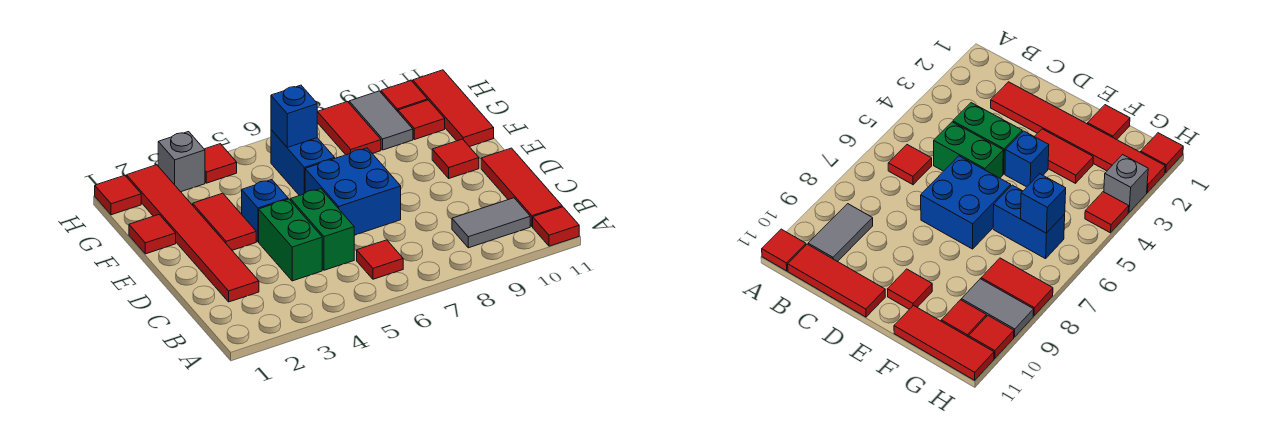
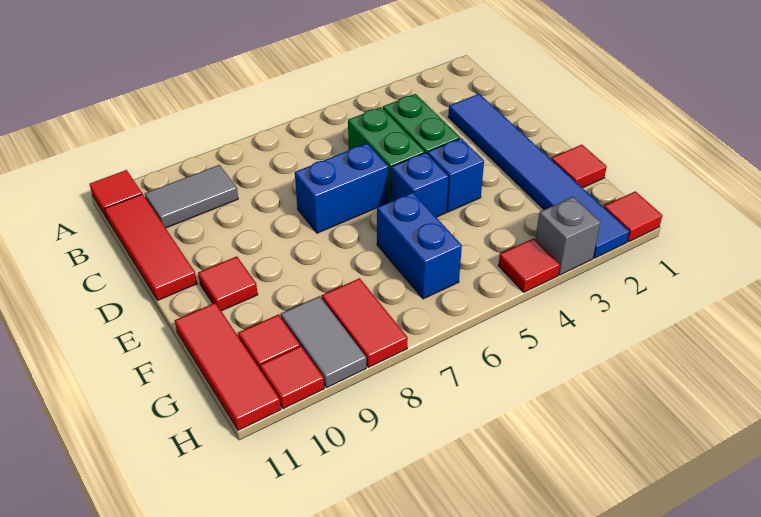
red tile B6 level 1 -> none
red tile C2:H2 level 1 -> blue tile C2:H2 level 1
blue brick D6:E7 level 1 -> blue brick D6:D7 level 1
red tile E3:F3 level 1 -> none
blue brick G6 level 2 -> blue brick E5 level 1

